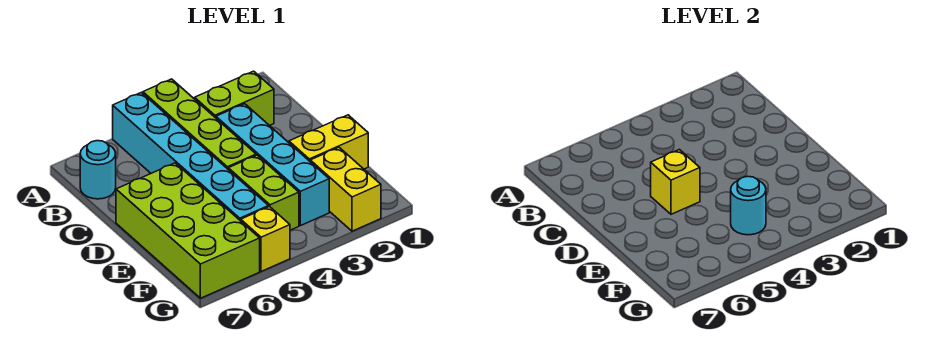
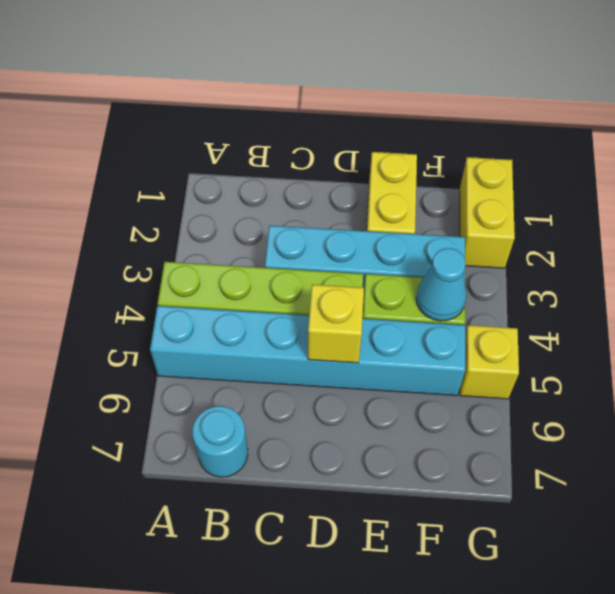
lime brick B2:B3 level 1 -> none
lime brick D6:G7 level 1 -> none
yellow brick F2:G2 level 1 -> yellow brick G1:G2 level 1
cyan round brick F4 level 2 -> cyan cone F4 level 2

